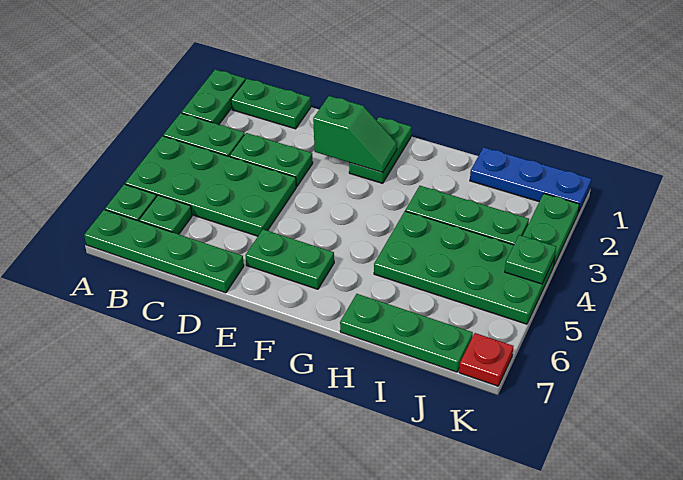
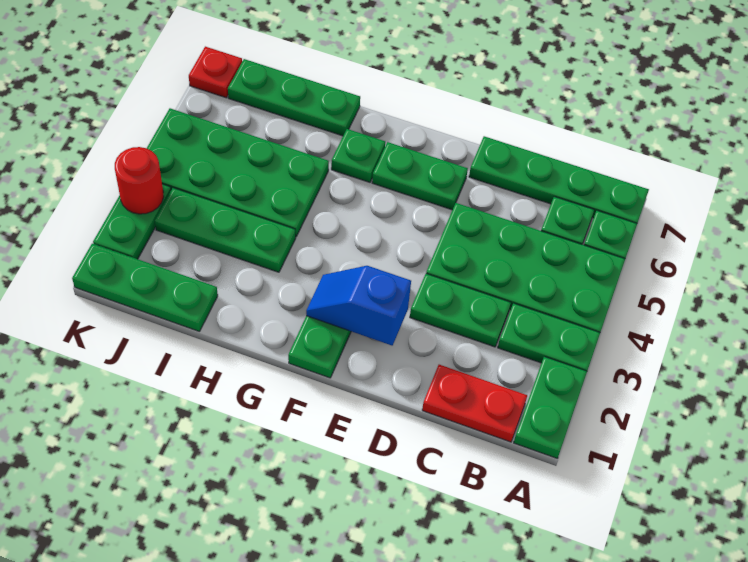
green plate B1:C1 level 1 -> red plate B1:C1 level 1
green slope E2:F2 level 2 top E -> blue slope E2:F2 level 2 top E
blue plate I1:K1 level 1 -> green plate I1:K1 level 1
none -> red round brick K3 level 2
green plate K4 level 2 -> green plate G6 level 1

